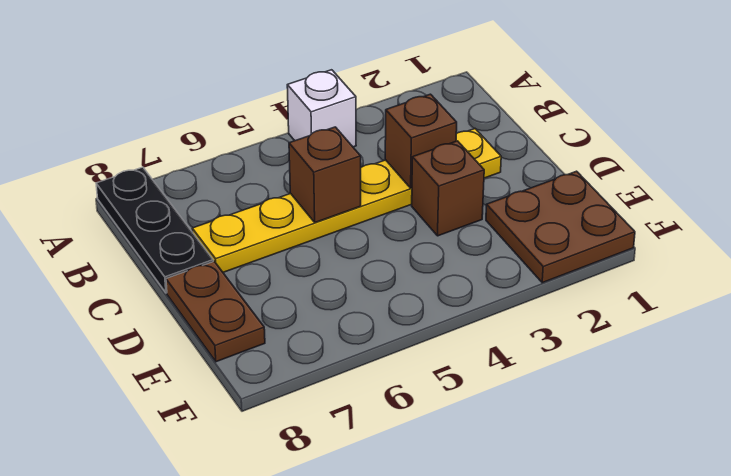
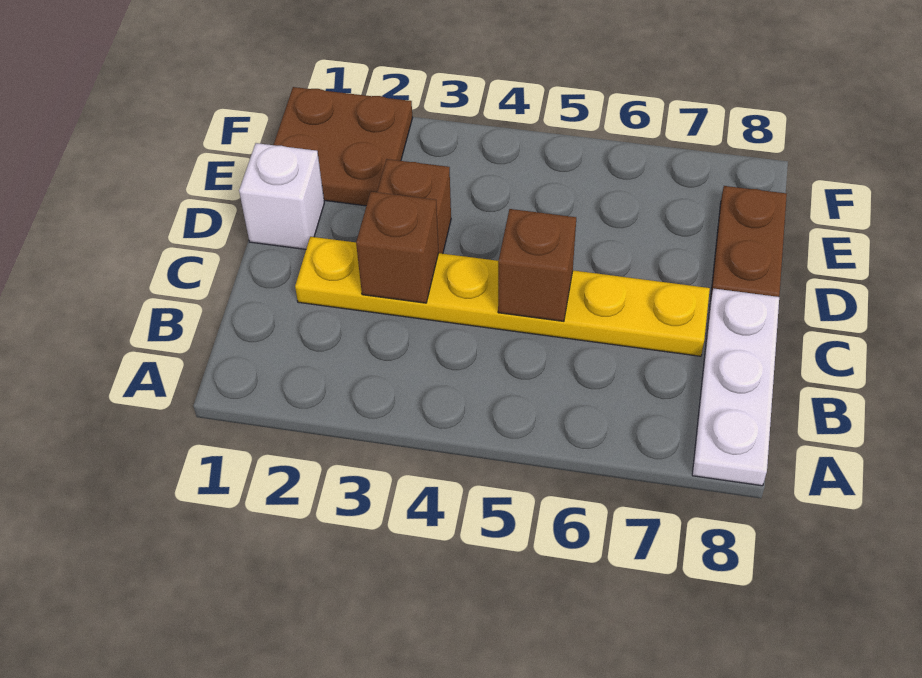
white brick A4 level 1 -> white brick D1 level 1
black plate A8:C8 level 1 -> white plate A8:C8 level 1

